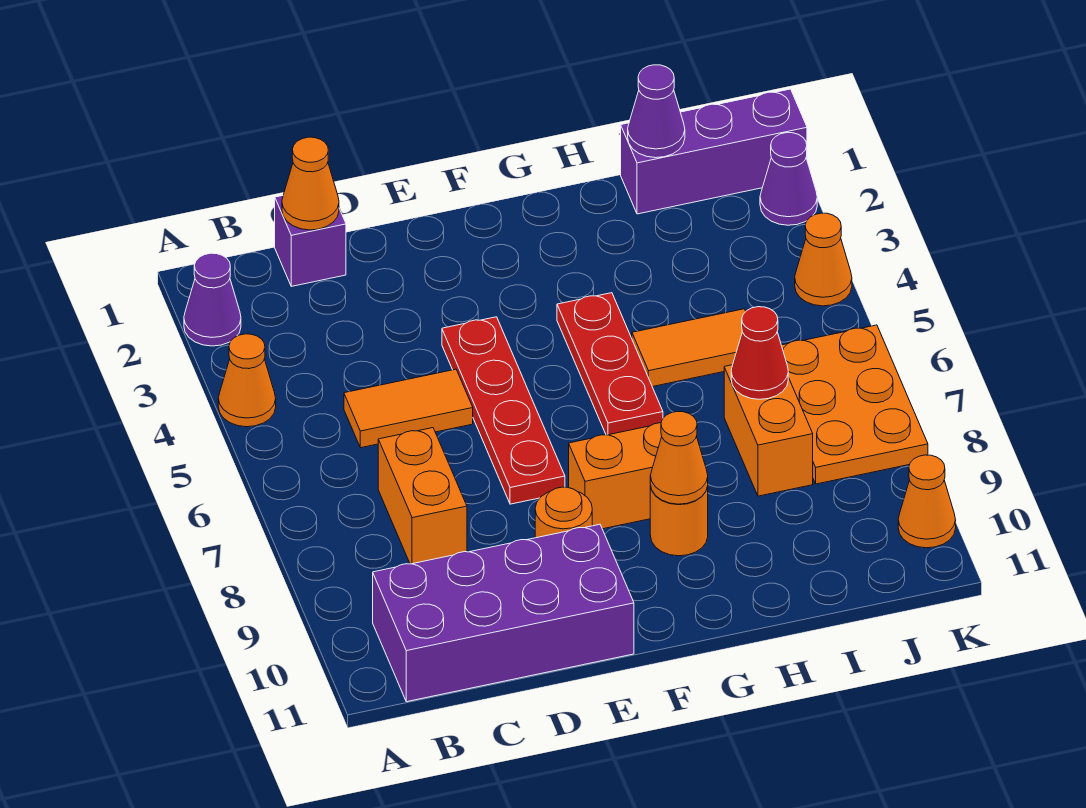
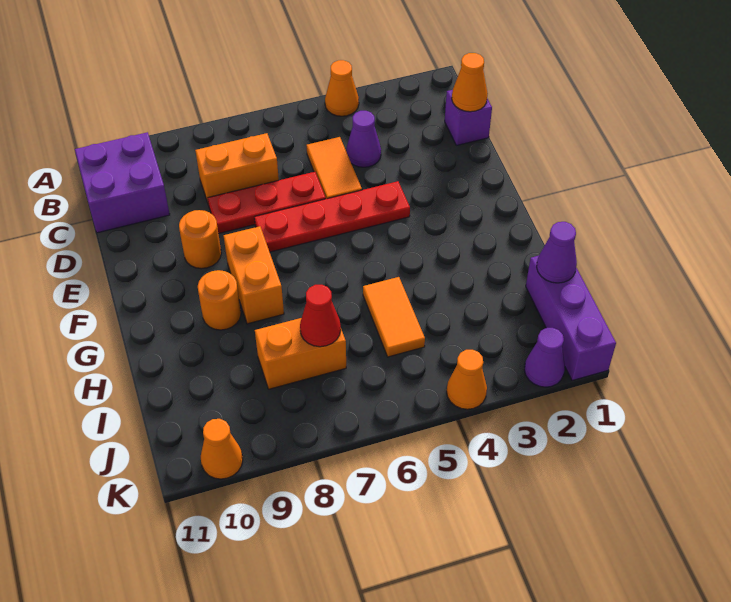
purple cone A2 level 1 -> purple cone C4 level 1
purple brick B10:E11 level 1 -> purple brick B10:C11 level 1
red plate G4:G6 level 1 -> red plate D6:D8 level 1
orange cone G9 level 2 -> none
orange plate J6:K8 level 1 -> none

